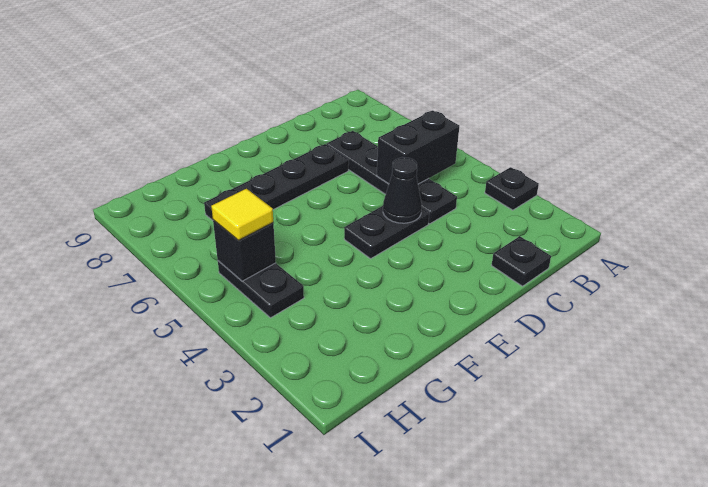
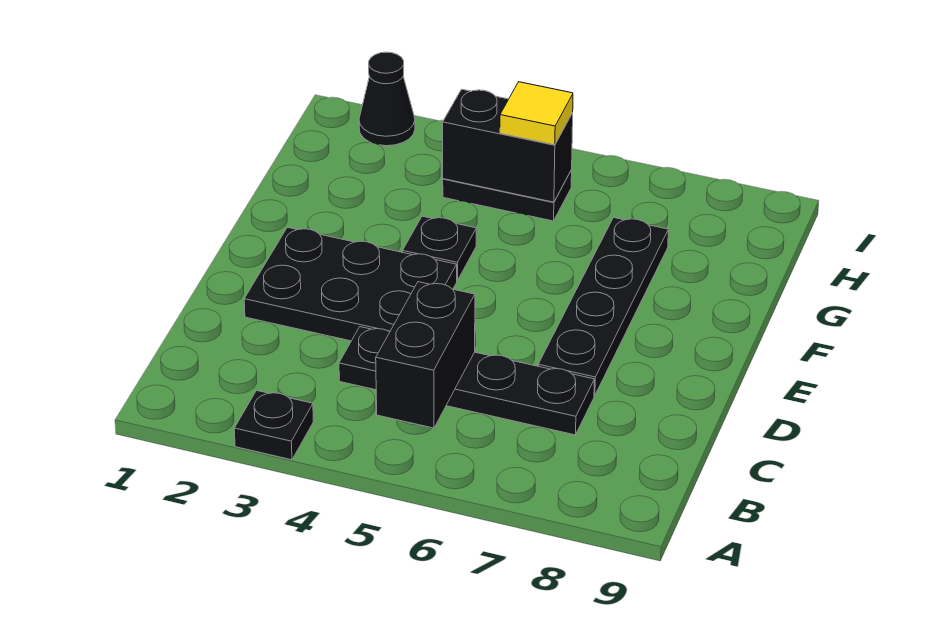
black plate C1 level 1 -> black plate F4 level 1
black plate D4:E4 level 1 -> black plate D2:E4 level 1
black cone D4 level 2 -> black cone I2 level 1
black brick H5 level 2 -> black brick H4:H5 level 2

